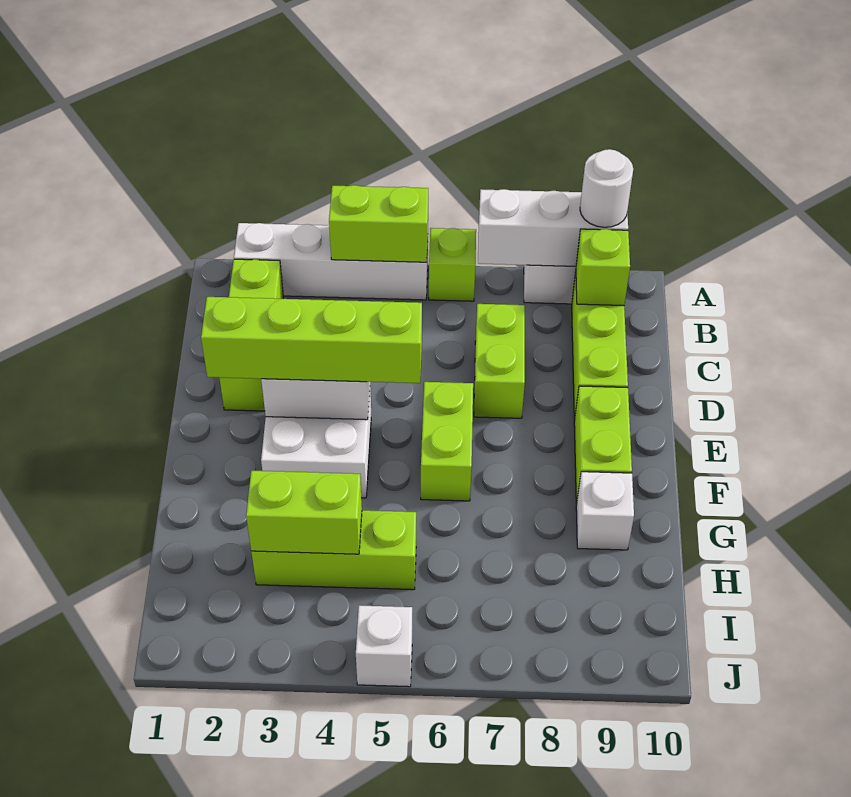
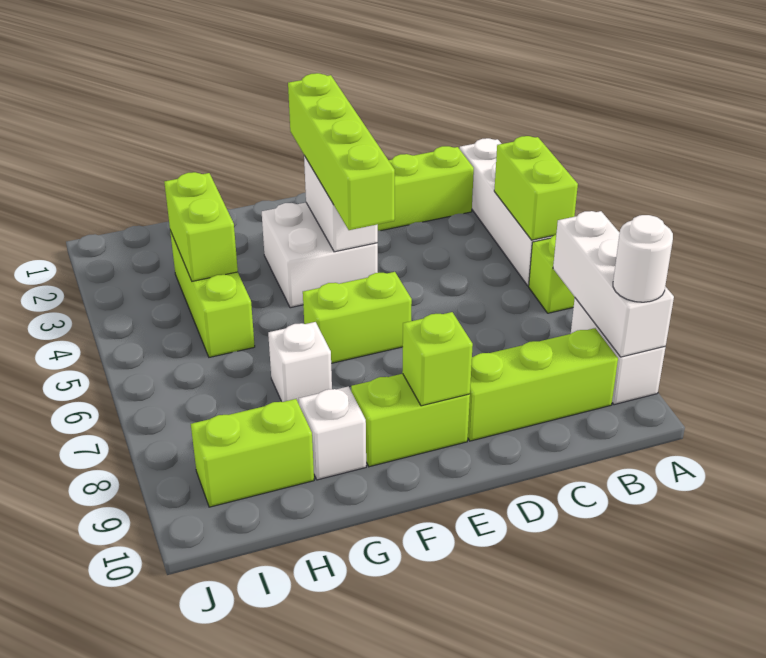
lime brick B9 level 2 -> lime brick E9 level 2
lime brick C7:D7 level 1 -> lime brick H9:I9 level 1
white brick J5 level 1 -> white brick G7 level 1

